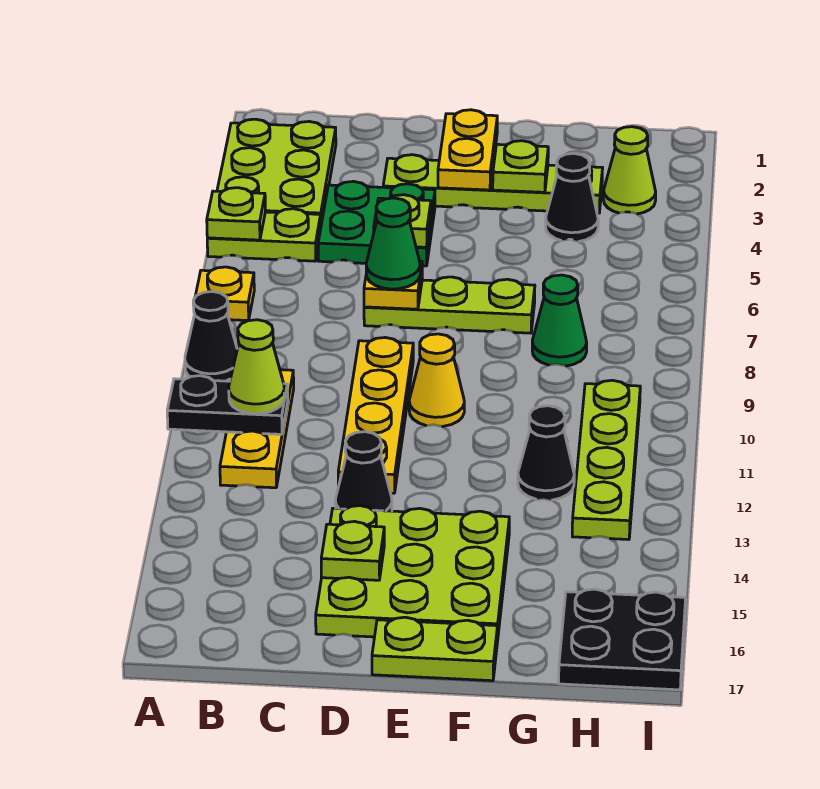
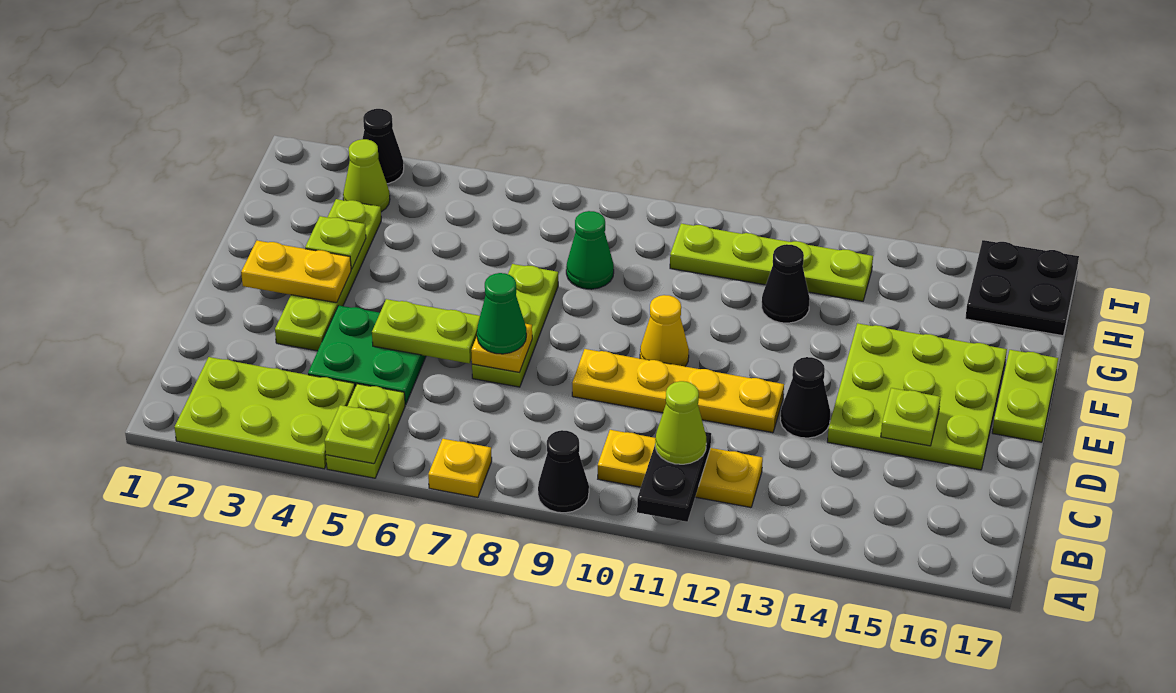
lime plate D5 level 2 -> lime plate D5:D6 level 2
black cone G4 level 1 -> black cone I3 level 1

